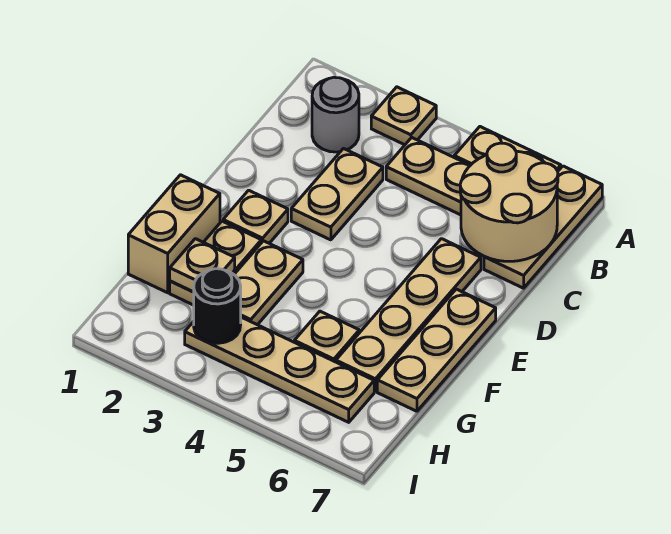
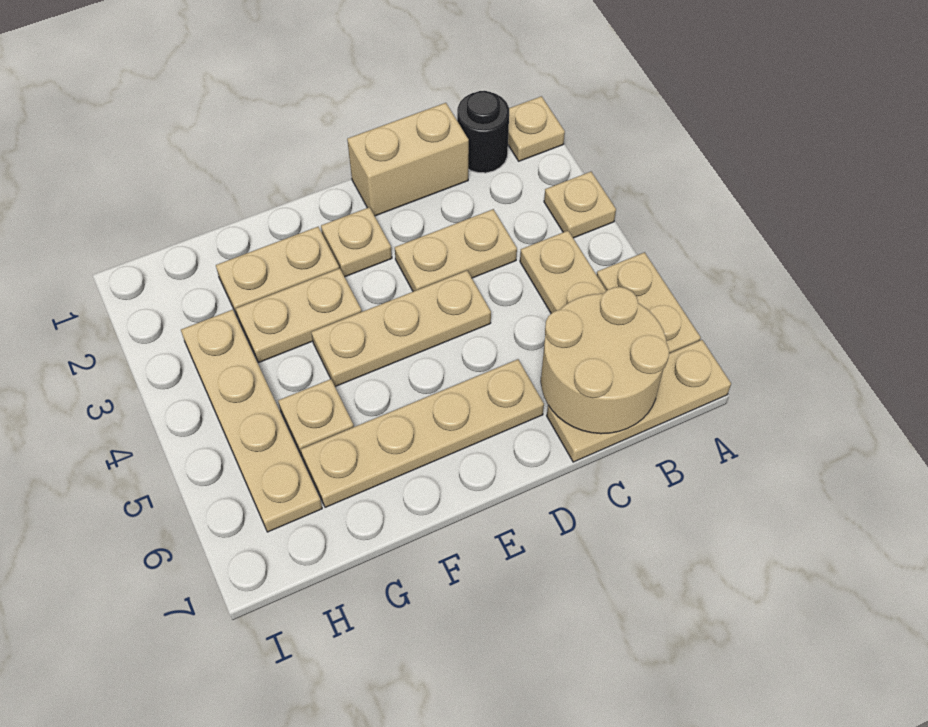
grey round brick B2 level 1 -> none
tan plate E7:G7 level 1 -> tan plate D4:F4 level 1
tan brick F1:G1 level 1 -> tan brick C1:D1 level 1
tan plate G2 level 2 -> tan plate A1 level 1
black round brick H3 level 2 -> black round brick B1 level 1

